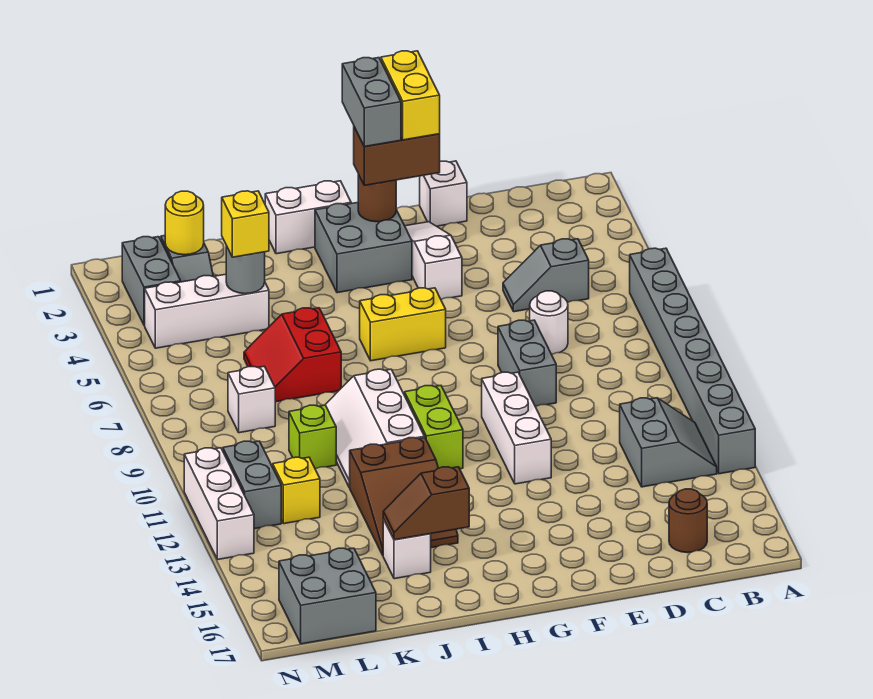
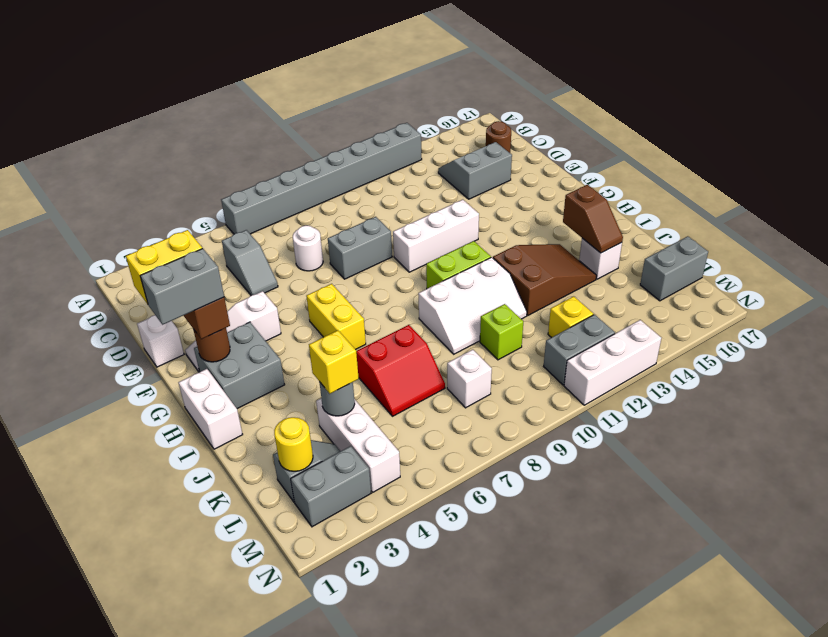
grey slope B12:C13 level 1 top C -> grey slope C14:D15 level 1 top D
grey brick L16:M17 level 1 -> grey brick L16:L17 level 1

